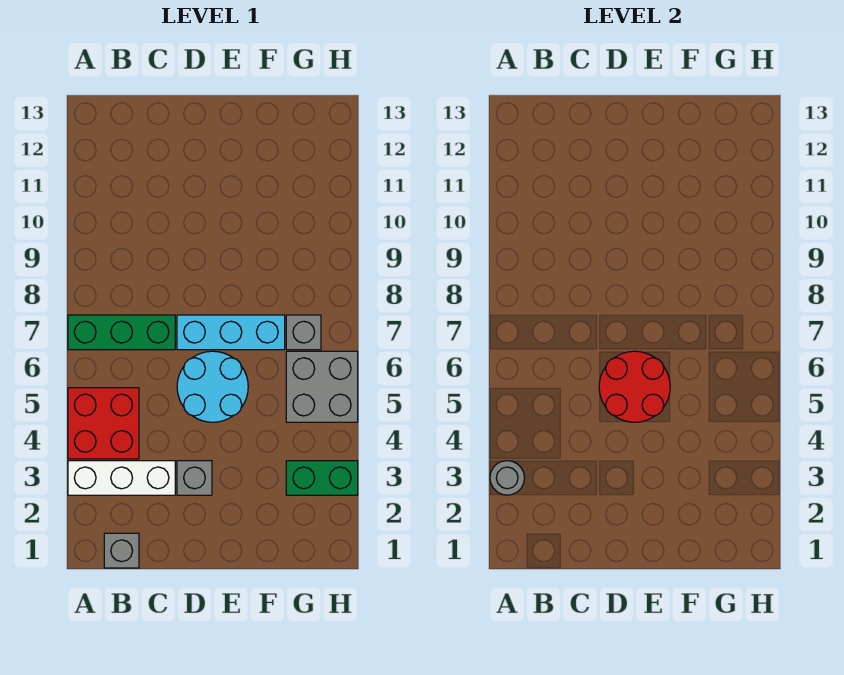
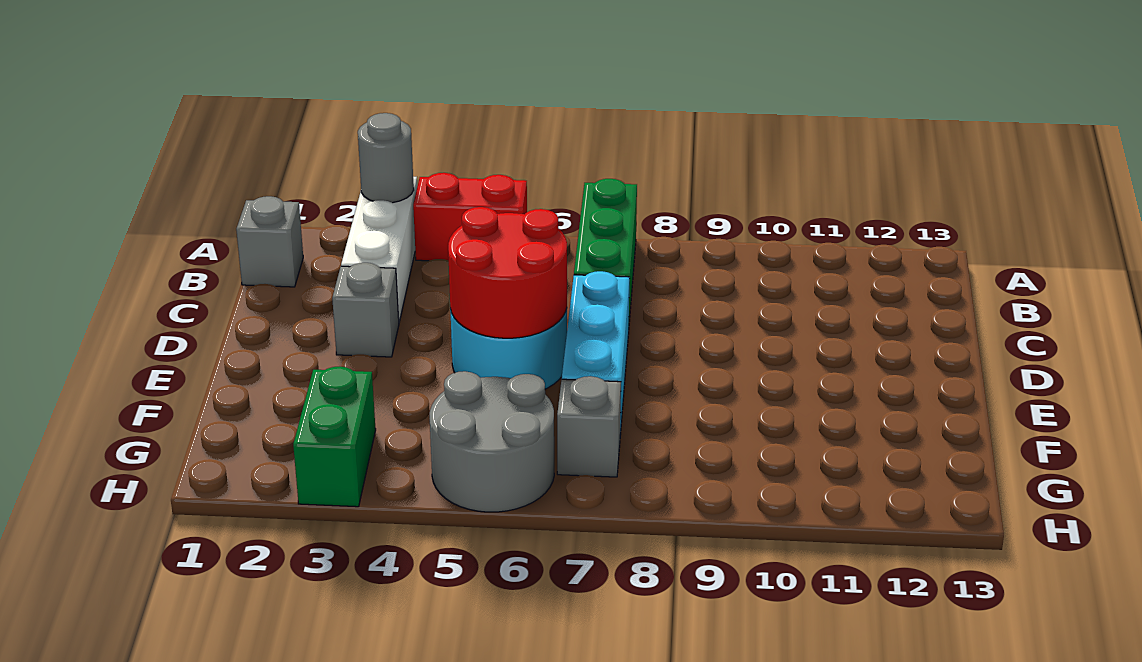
red brick A4:B5 level 1 -> red brick A4:A5 level 1
grey brick G5:H6 level 1 -> grey round brick G5:H6 level 1

